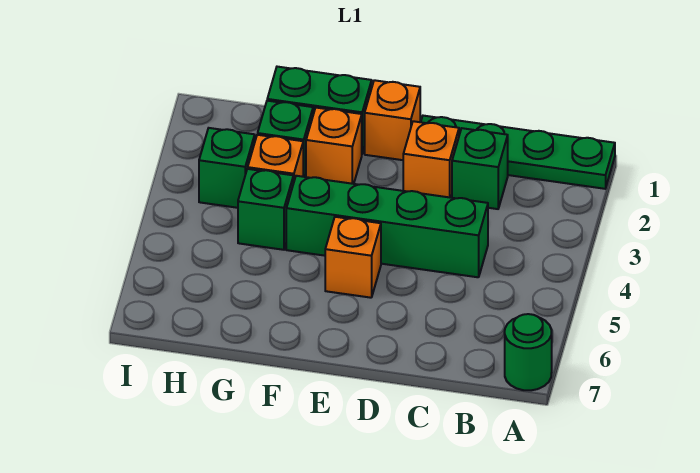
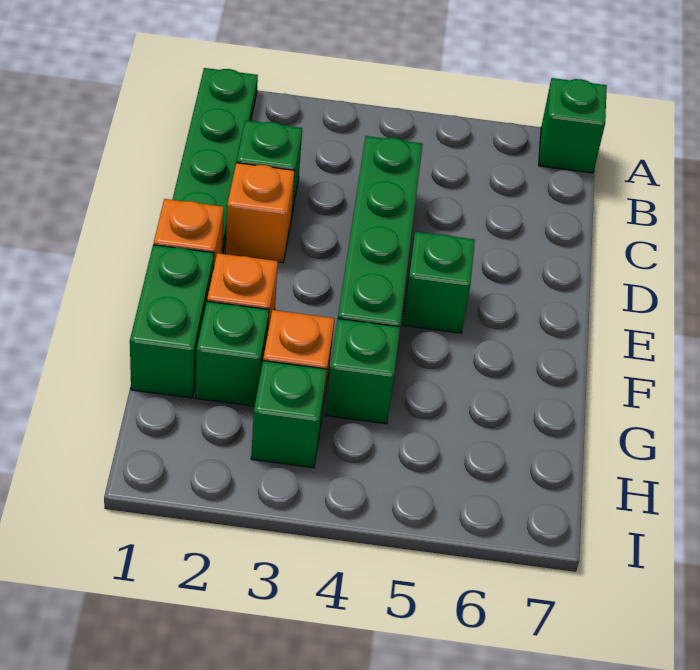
green round brick A7 level 1 -> green brick A7 level 1
orange brick E5 level 1 -> green brick E5 level 1

